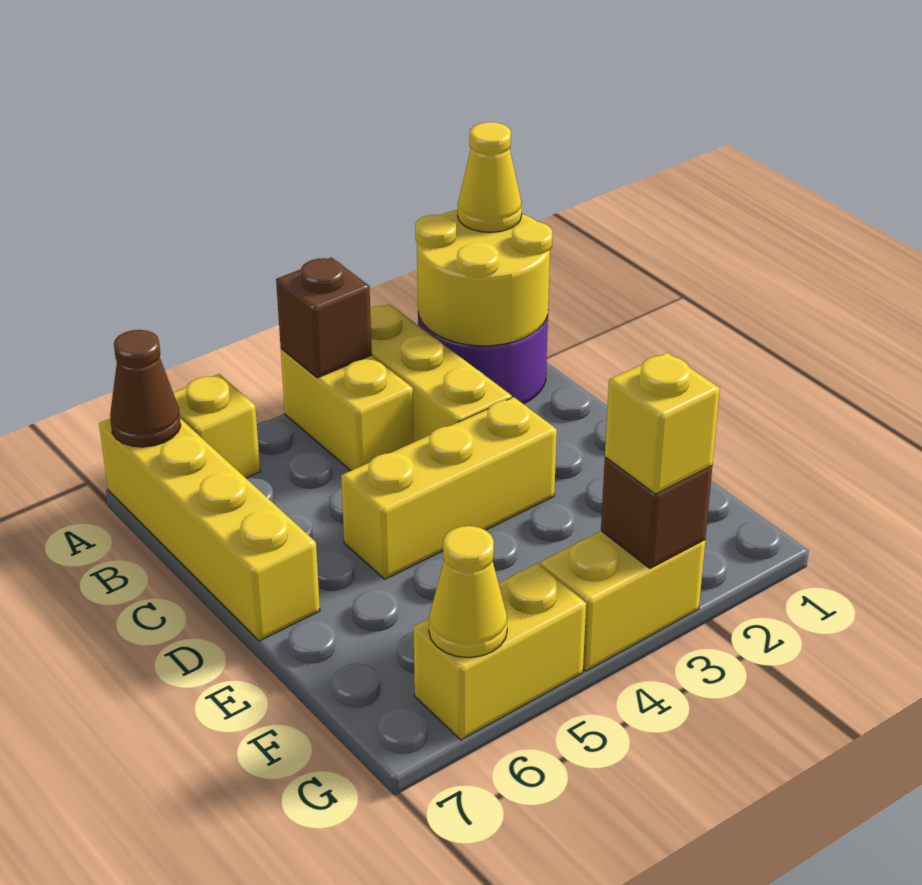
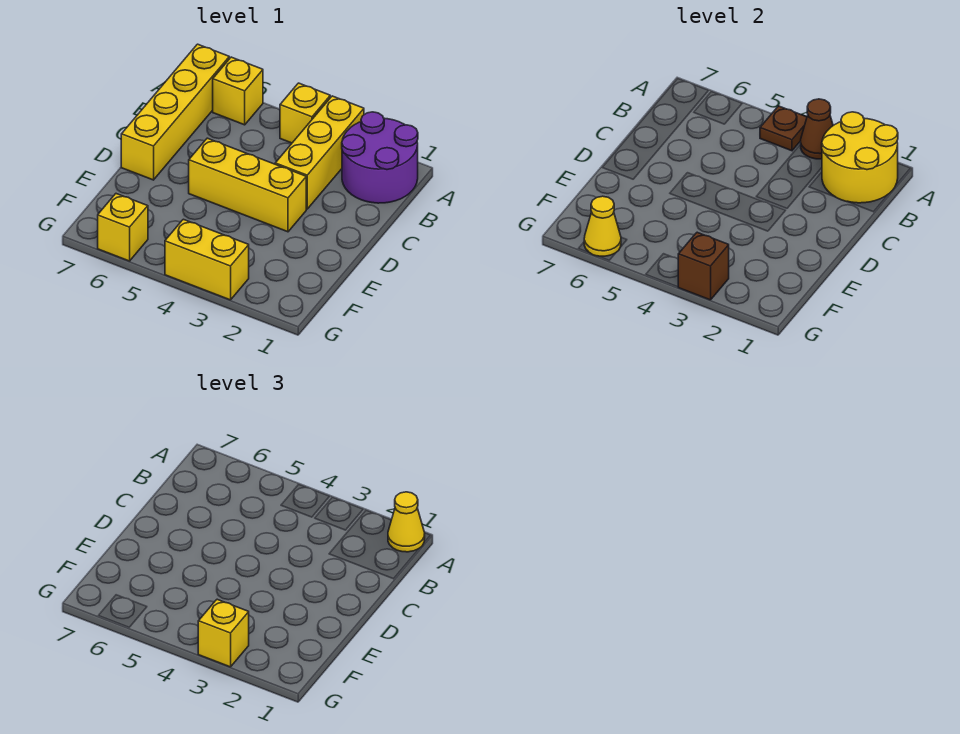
yellow brick A4:B4 level 1 -> yellow brick A4 level 1
brown brick A4 level 2 -> brown plate A4 level 2
brown cone A7 level 2 -> brown cone A3 level 2
yellow brick G5:G6 level 1 -> yellow brick G6 level 1

